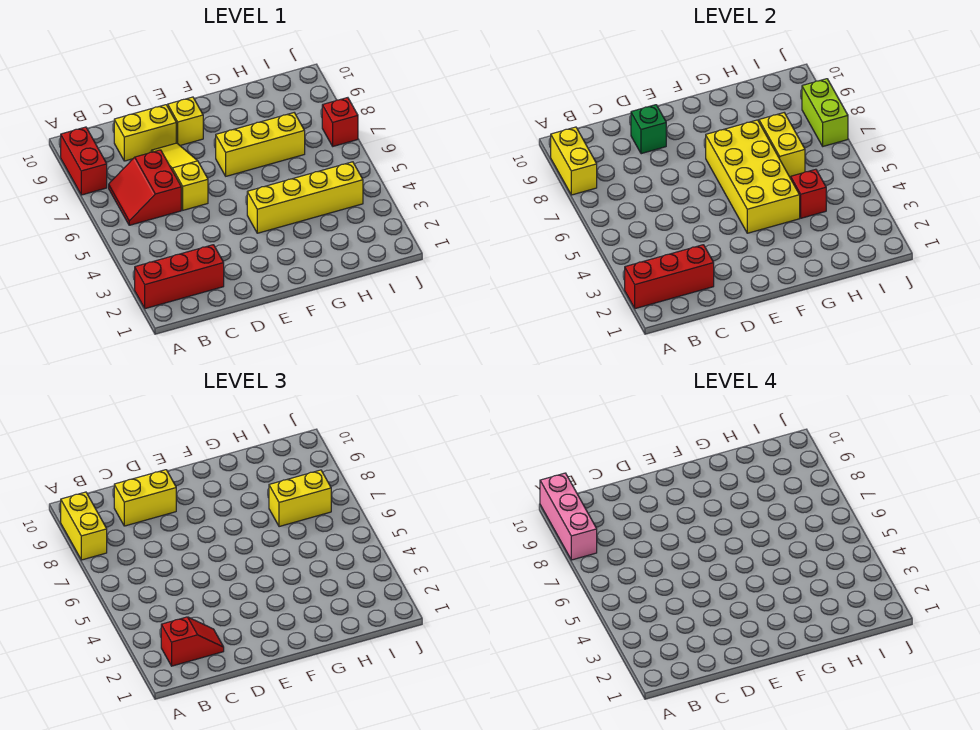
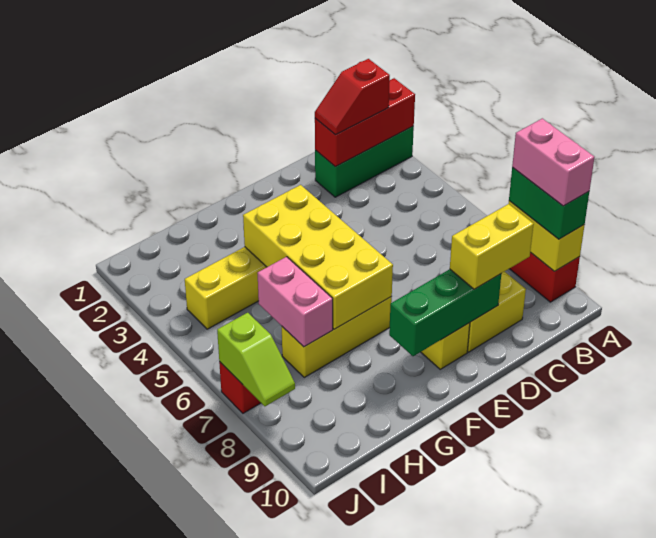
red brick A2:C2 level 1 -> green brick A2:C2 level 1
yellow brick A8:A9 level 3 -> green brick A8:A9 level 3
pink brick A8:A10 level 4 -> pink brick A8:A9 level 4
red slope B6:C7 level 1 top C -> none
yellow slope D6:D8 level 1 top 6 -> none
green brick D9 level 2 -> green brick D9:F9 level 2
red brick H4 level 2 -> none
yellow brick H6:H7 level 2 -> pink brick H6:H7 level 2
yellow brick H7:I7 level 3 -> none
lime brick J7:J8 level 2 -> lime slope J7:J8 level 2 top 7

